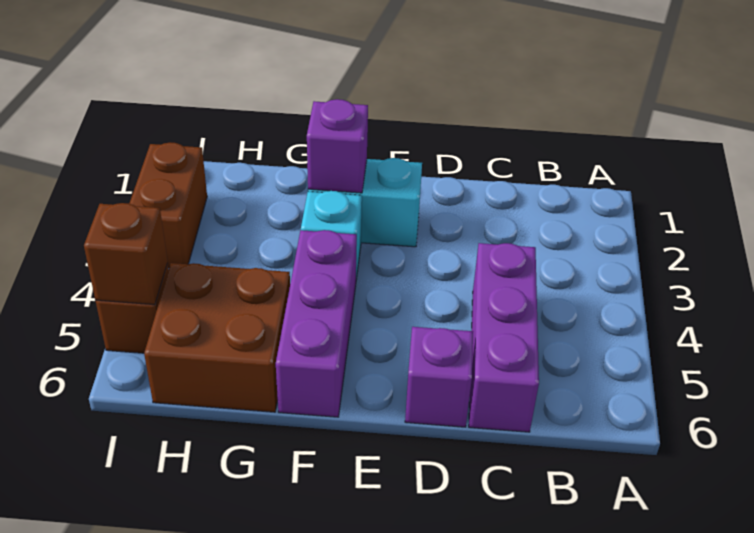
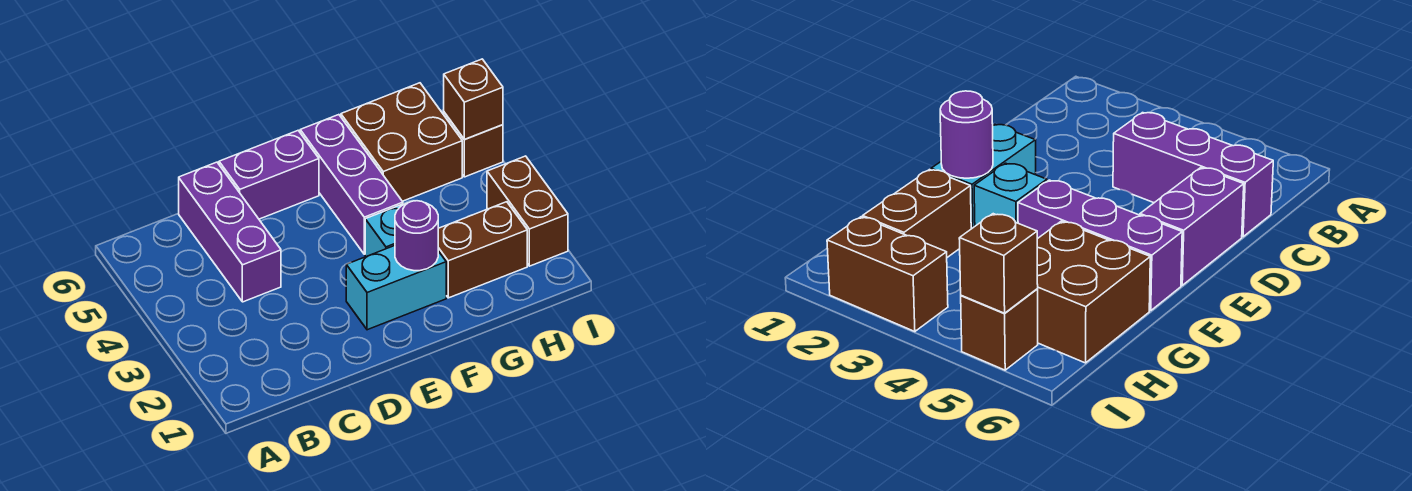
purple brick D6 level 1 -> purple brick D6:E6 level 1
purple brick F2 level 2 -> purple round brick F2 level 2
none -> brown brick G2:H2 level 1

